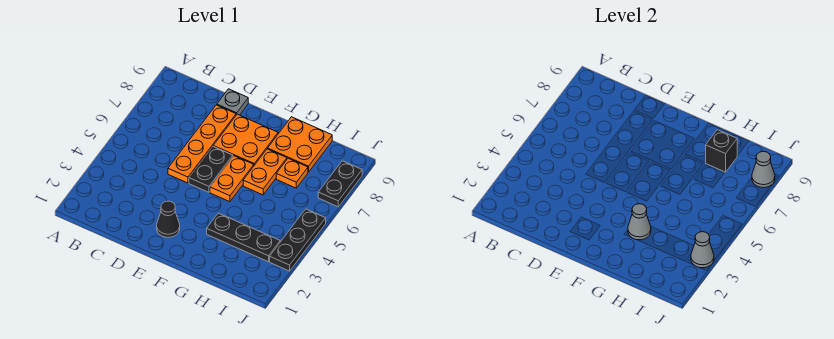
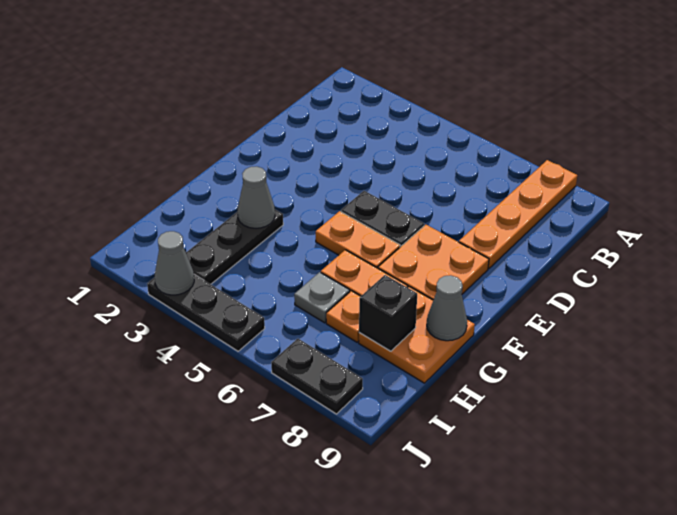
orange plate D5:D8 level 1 -> orange plate A8:D8 level 1
grey plate D9 level 1 -> grey plate H6 level 1
black cone E2 level 1 -> none
grey cone J8 level 2 -> grey cone G9 level 2

